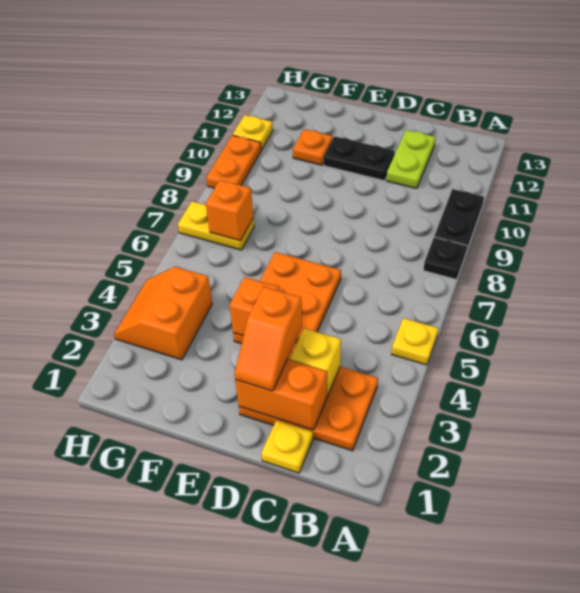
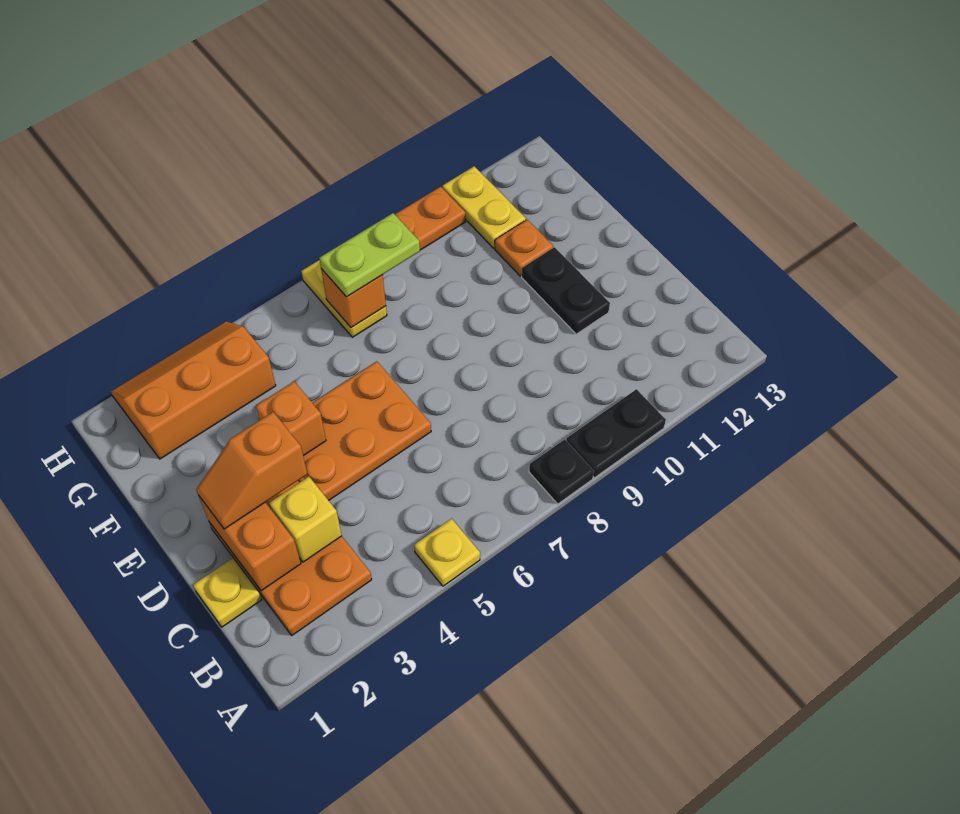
lime plate C11:C12 level 1 -> lime plate G7:G8 level 3
orange slope G3:H4 level 1 top G -> orange slope G2:H4 level 1 top G
yellow plate H11 level 1 -> yellow plate G11:H11 level 1

